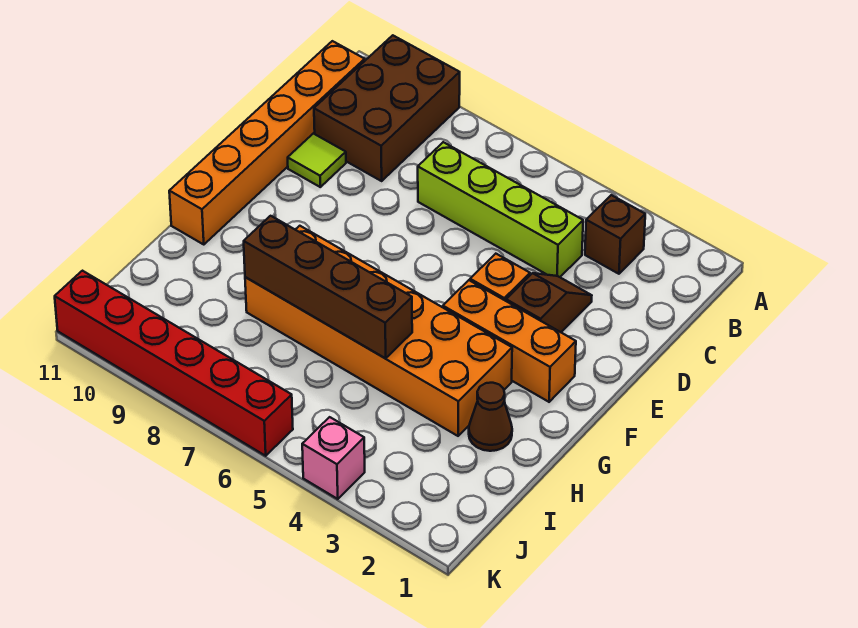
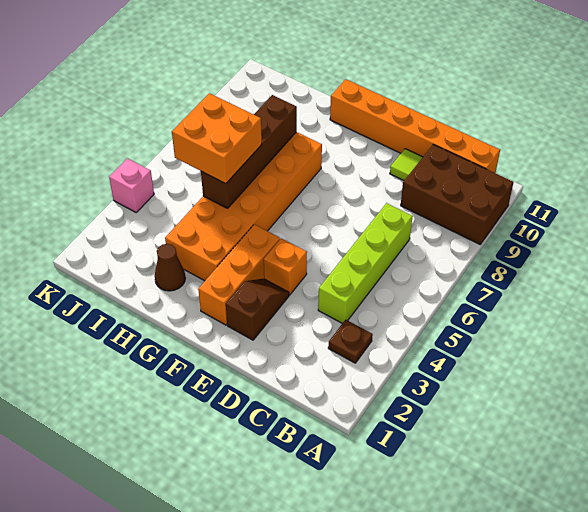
brown brick B3 level 1 -> brown plate B3 level 1
brown slope D3:E3 level 1 top E -> brown slope E2:E3 level 1 top 2
none -> orange brick H5:I6 level 3
red brick K6:K11 level 1 -> none

